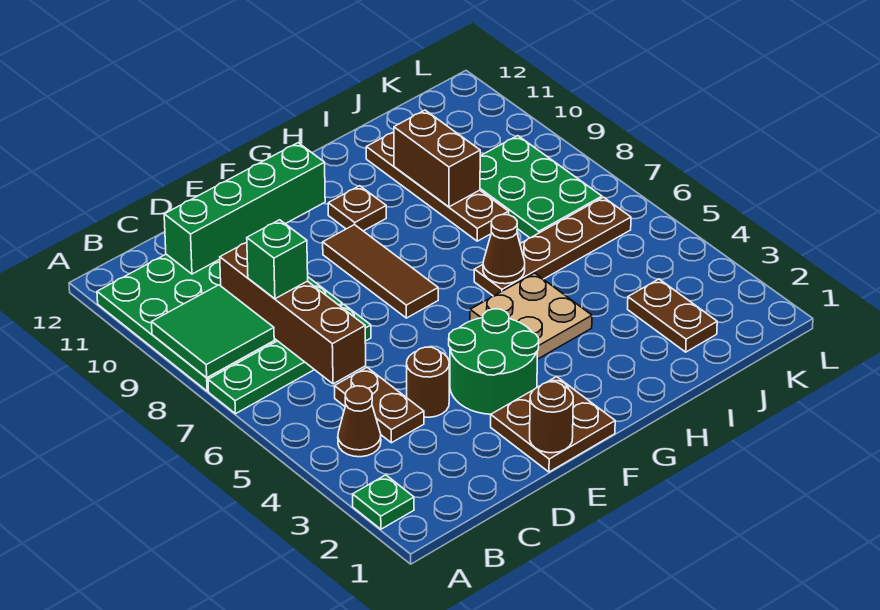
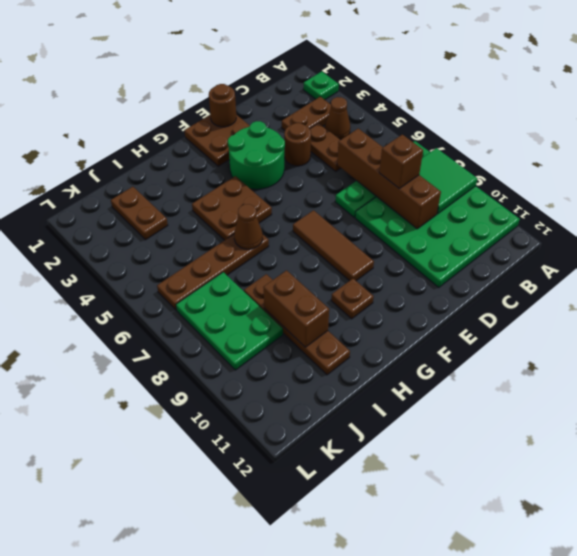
none -> brown plate B3:C3 level 1
green brick C8 level 3 -> brown brick C8 level 3
green brick C11:F11 level 2 -> none
tan plate G4:H5 level 1 -> brown plate G4:H5 level 1

